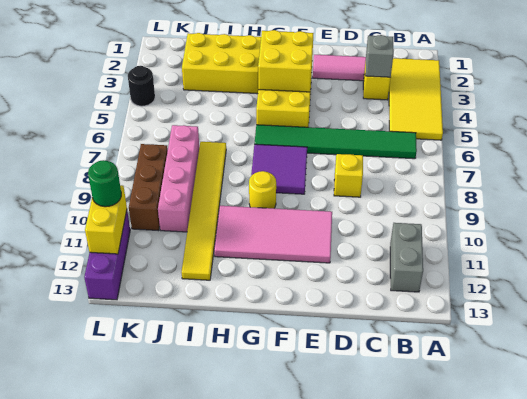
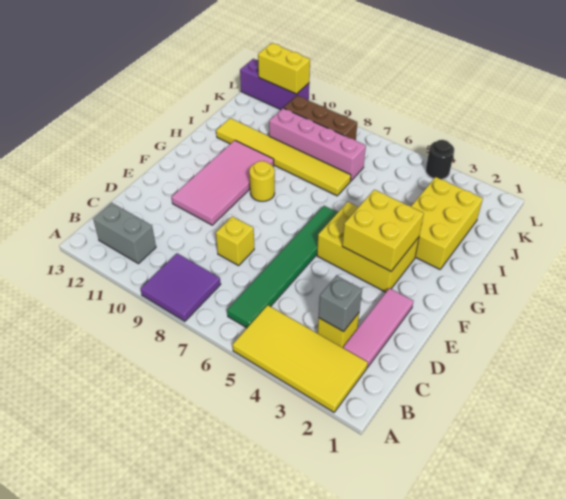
purple tile F7:G8 level 1 -> purple tile A8:B9 level 1
green round brick L11 level 3 -> none

